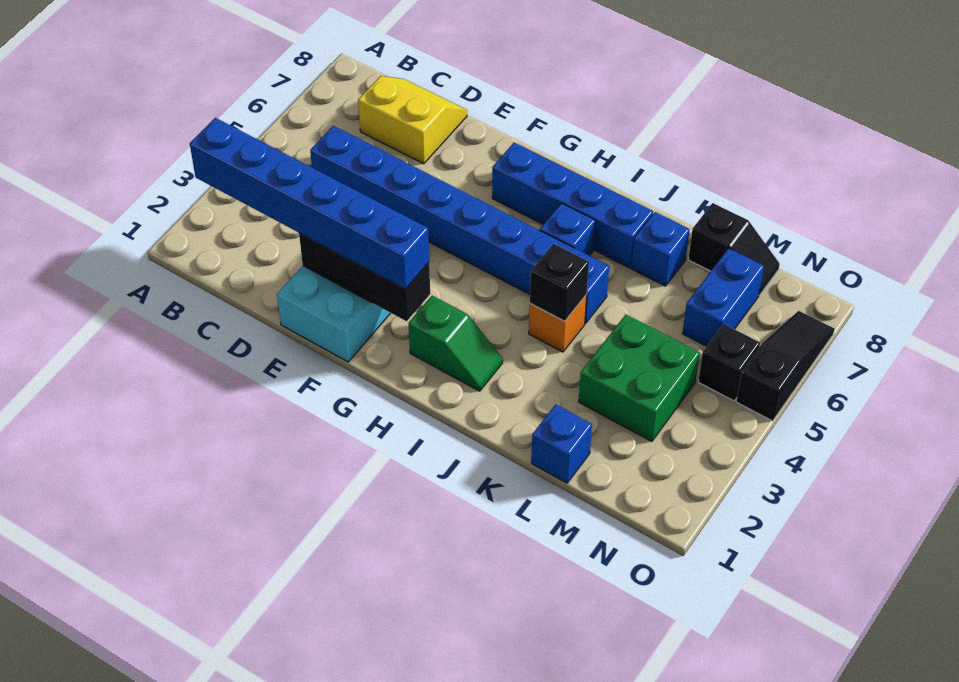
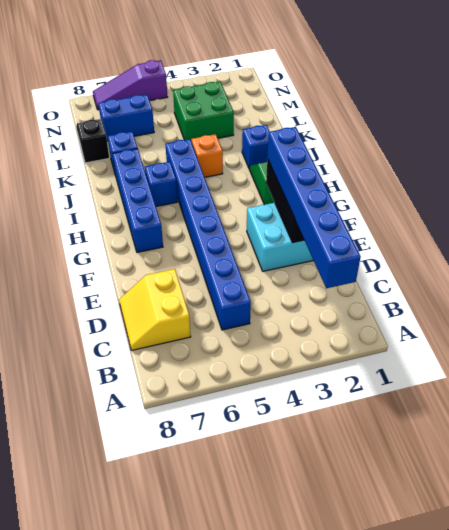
black brick J4 level 2 -> none
blue brick L1 level 1 -> blue brick J2 level 1
black brick N5 level 1 -> none
black slope O5:O7 level 1 top 5 -> purple slope O5:O7 level 1 top 5

